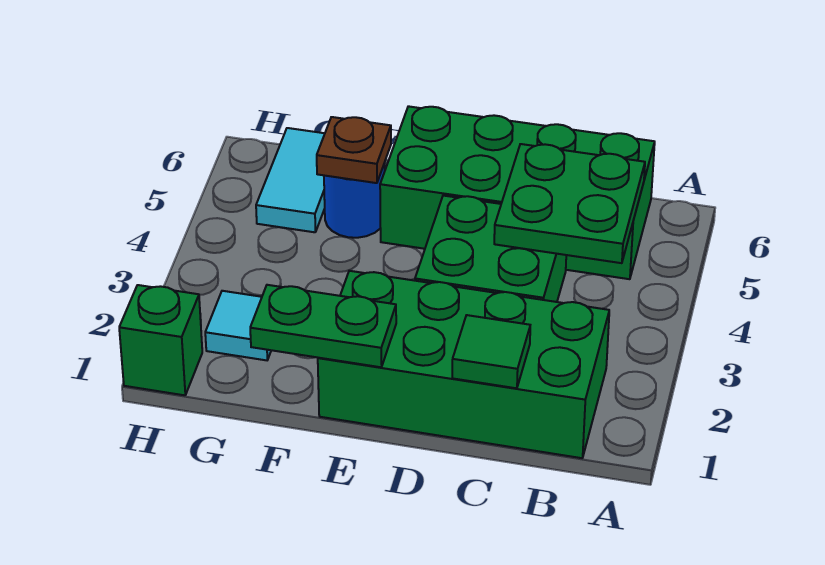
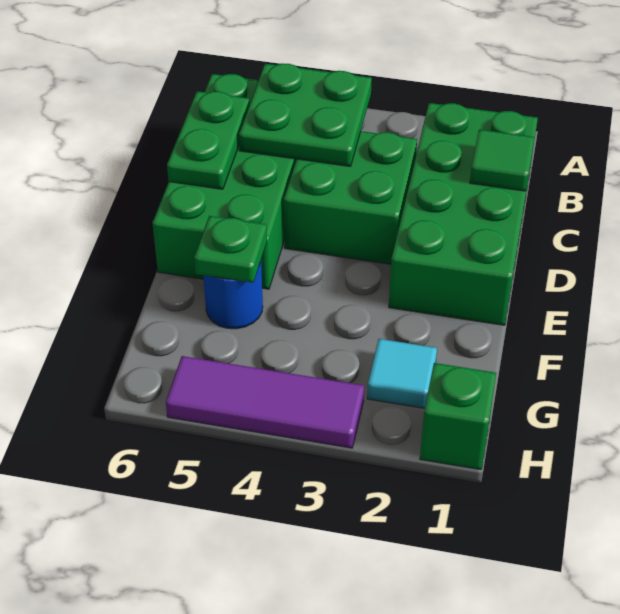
green plate E1:F1 level 2 -> green plate C6:D6 level 2
brown plate F5 level 2 -> green plate F5 level 2
cyan tile G5:G6 level 1 -> none
none -> purple tile H3:H5 level 1

